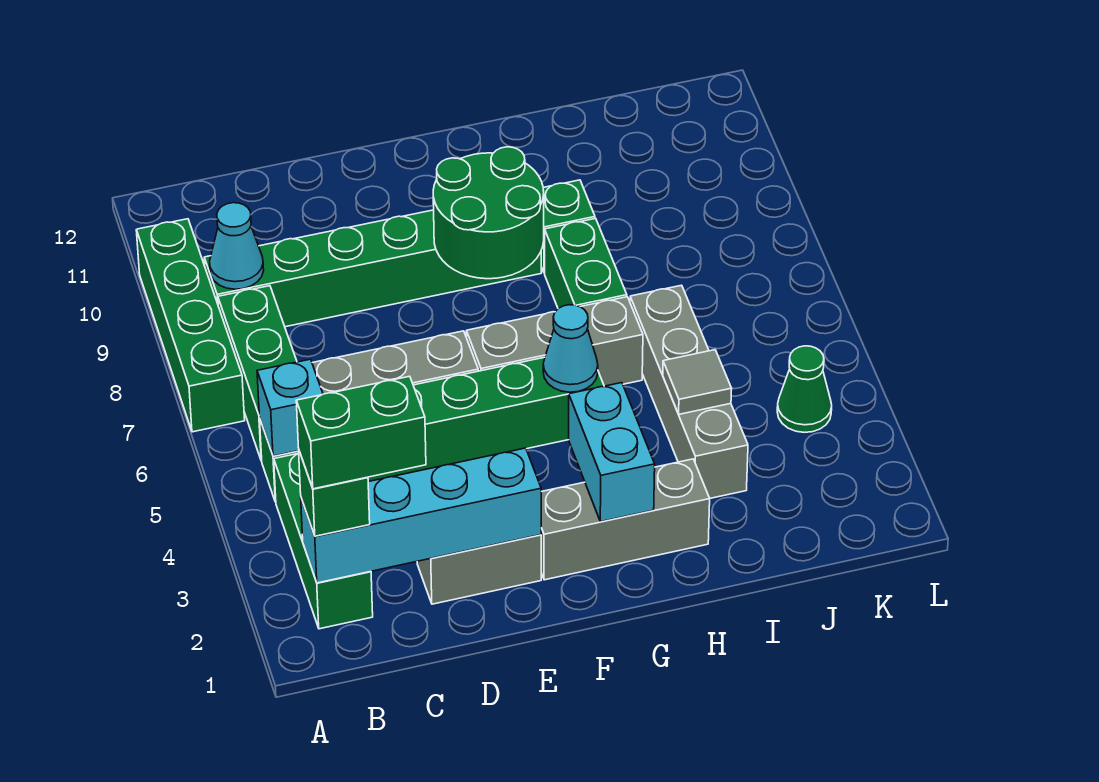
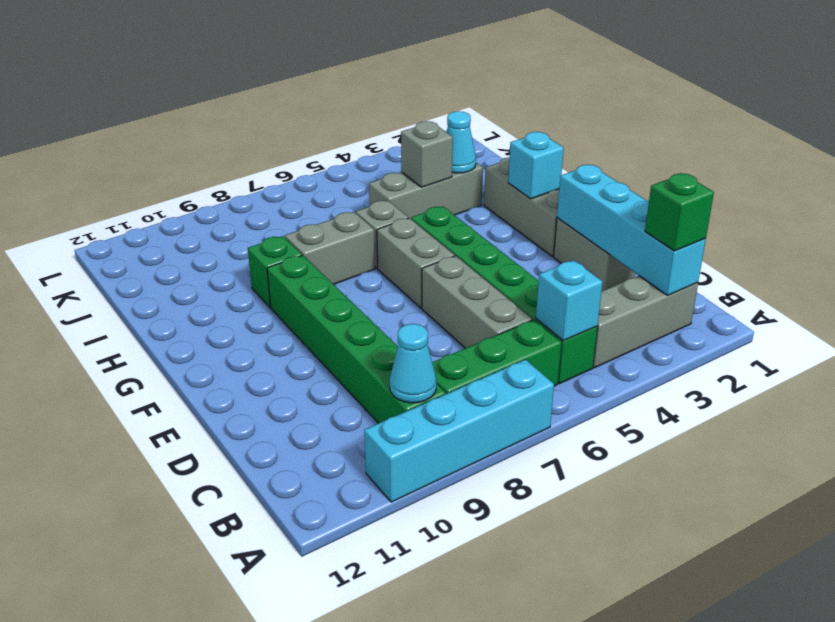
green brick A7:A10 level 1 -> cyan brick A7:A10 level 1
green brick B2:B4 level 1 -> grey brick B2:B4 level 1
green brick B2:C2 level 4 -> none
green round brick F8:G9 level 2 -> none
cyan brick G2:G3 level 2 -> cyan brick G2 level 2
cyan cone G5 level 2 -> cyan cone I3 level 2
green brick H7:H8 level 1 -> grey brick H7:H8 level 1
grey brick I3:I6 level 1 -> grey brick I3:I5 level 1
grey tile I4 level 2 -> grey brick I4 level 2
green cone K4 level 1 -> none

